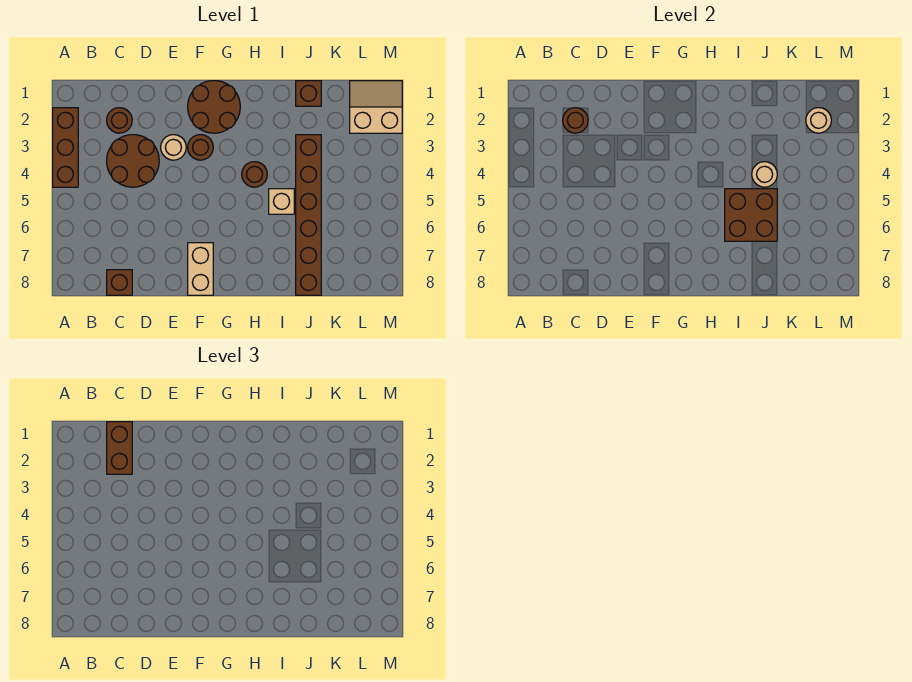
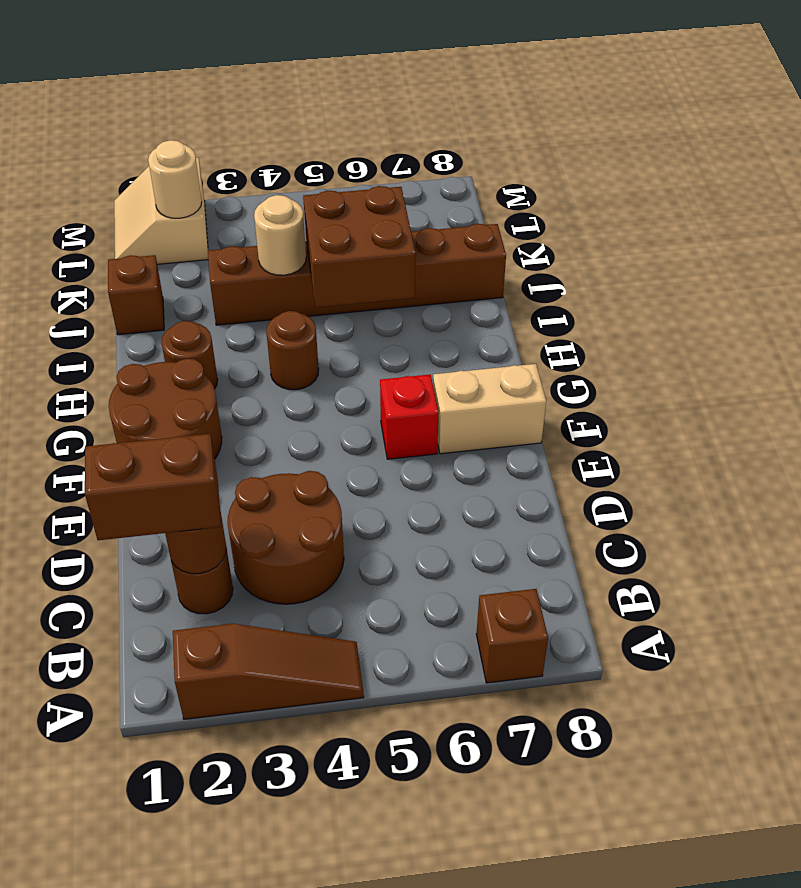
brown brick A2:A4 level 1 -> brown slope A2:A4 level 1 top 2
brown brick C8 level 1 -> brown brick A7 level 1
tan round brick E3 level 1 -> none
brown round brick F3 level 1 -> brown round brick H2 level 1
none -> red brick F6 level 1
tan brick I5 level 1 -> none

